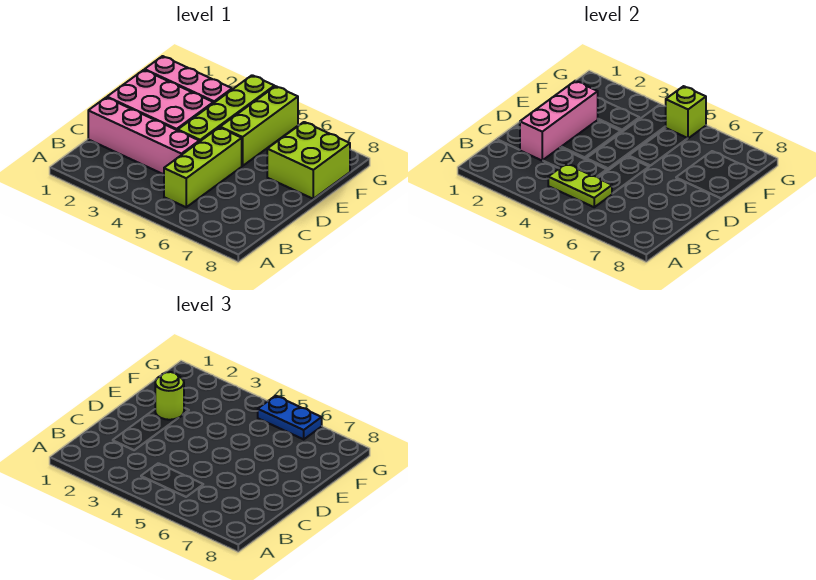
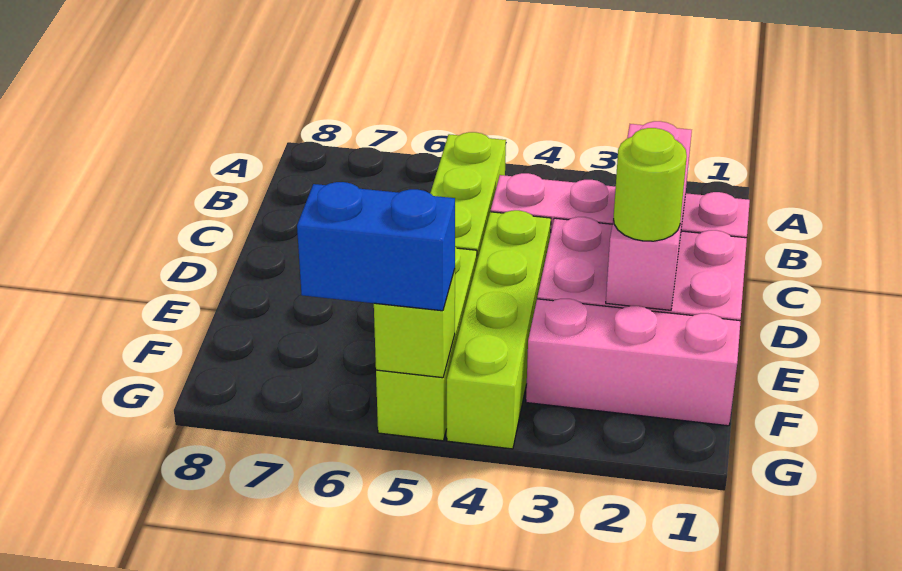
lime plate B4:B5 level 2 -> none
lime brick E7:F8 level 1 -> none
blue plate G5:G6 level 3 -> blue brick G5:G6 level 3

